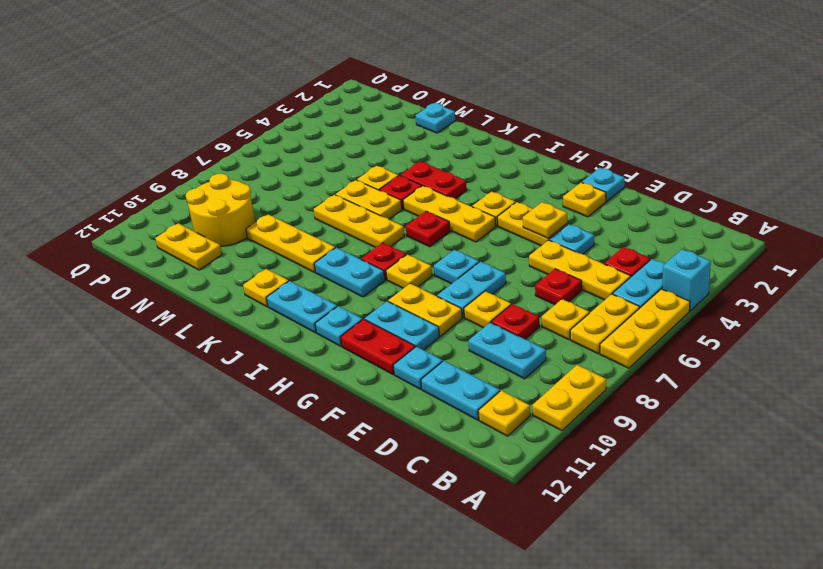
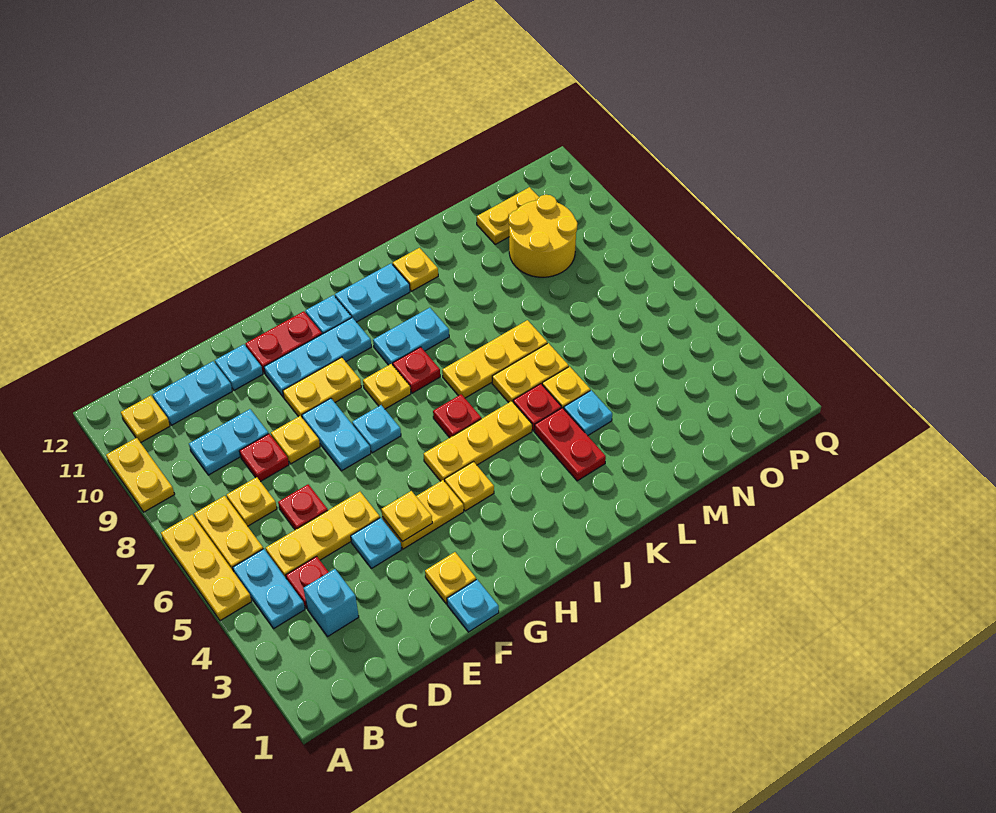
cyan brick A4 level 1 -> cyan brick C3 level 1
cyan plate F10:G10 level 1 -> cyan plate F10:H10 level 1
red plate J4:K4 level 1 -> red plate K3:K4 level 1
yellow plate K9:M9 level 1 -> none
cyan plate M1 level 1 -> cyan plate L4 level 1

